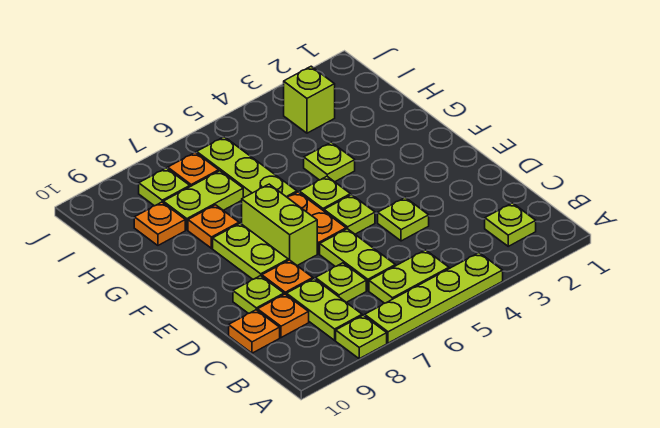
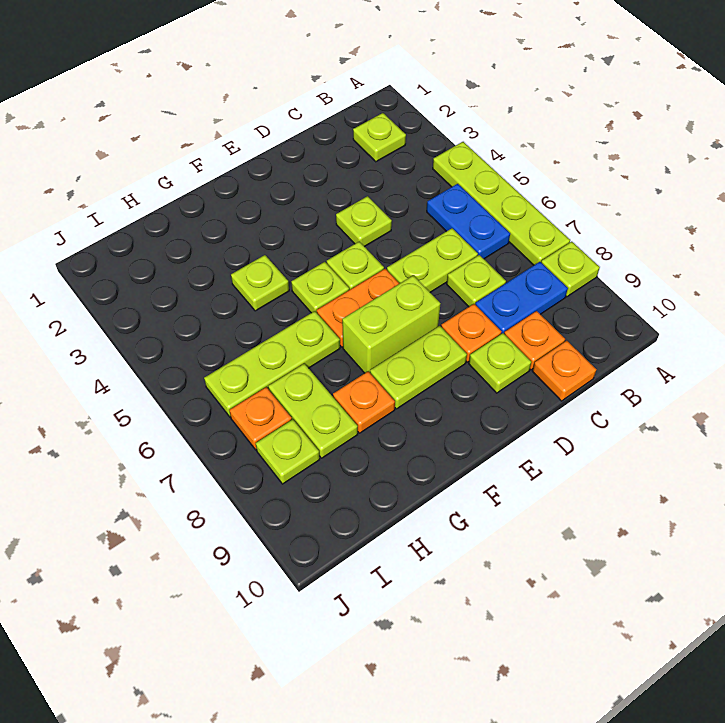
lime plate B5:B6 level 1 -> blue plate B5:B6 level 1
lime plate B8:C8 level 1 -> blue plate B8:C8 level 1
orange plate H9 level 1 -> none
lime brick I3 level 1 -> none

